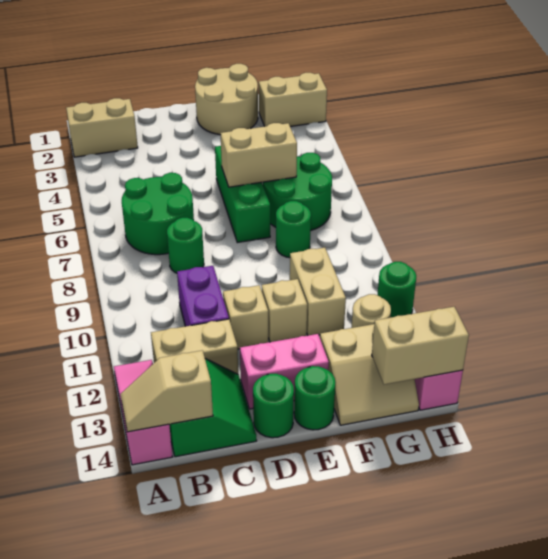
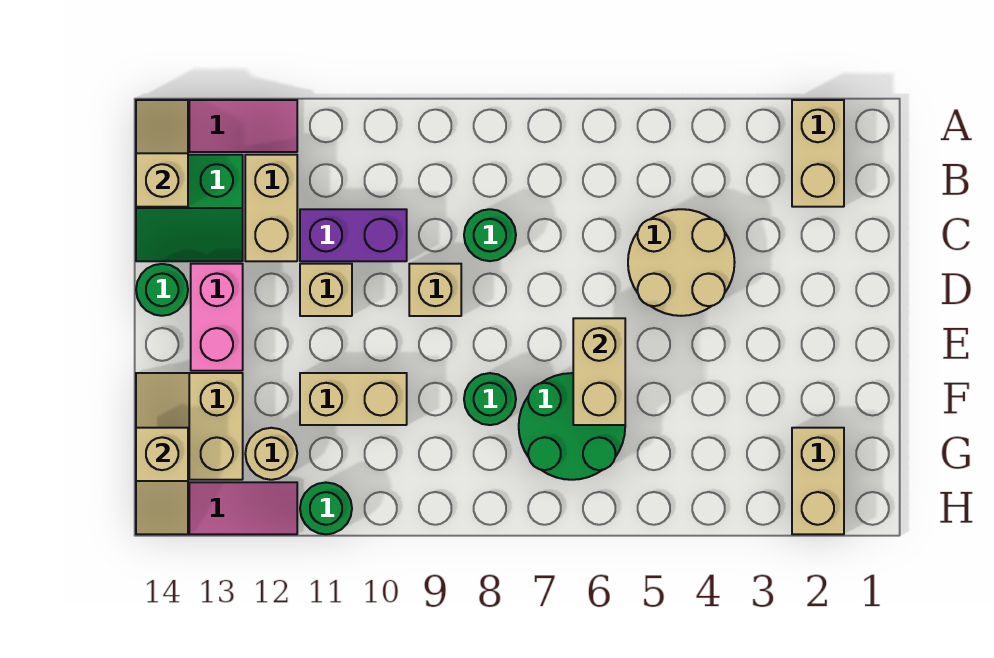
green round brick B6:C7 level 1 -> none
tan round brick E1:F2 level 1 -> tan round brick C4:D5 level 1
green brick E5:E7 level 1 -> none
tan brick E11 level 1 -> tan brick D9 level 1
green round brick E14 level 1 -> none
tan brick G14:H14 level 2 -> tan slope G14:H14 level 2 top G

